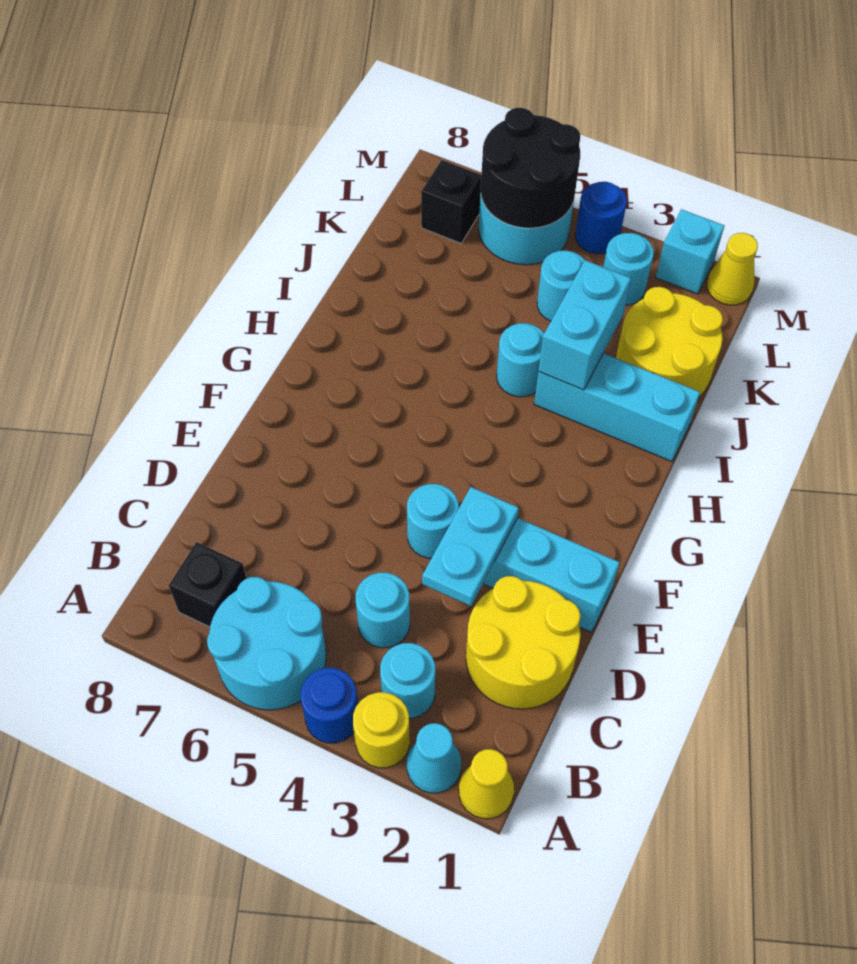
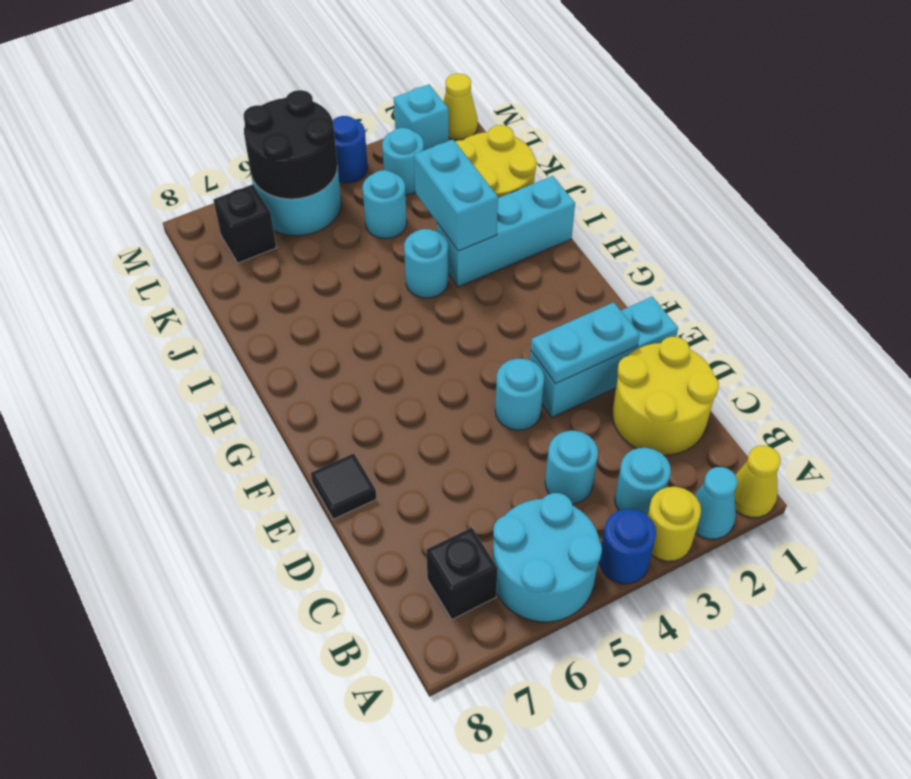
cyan plate D3:E3 level 2 -> cyan plate E2:E3 level 2
none -> black tile E8 level 1

